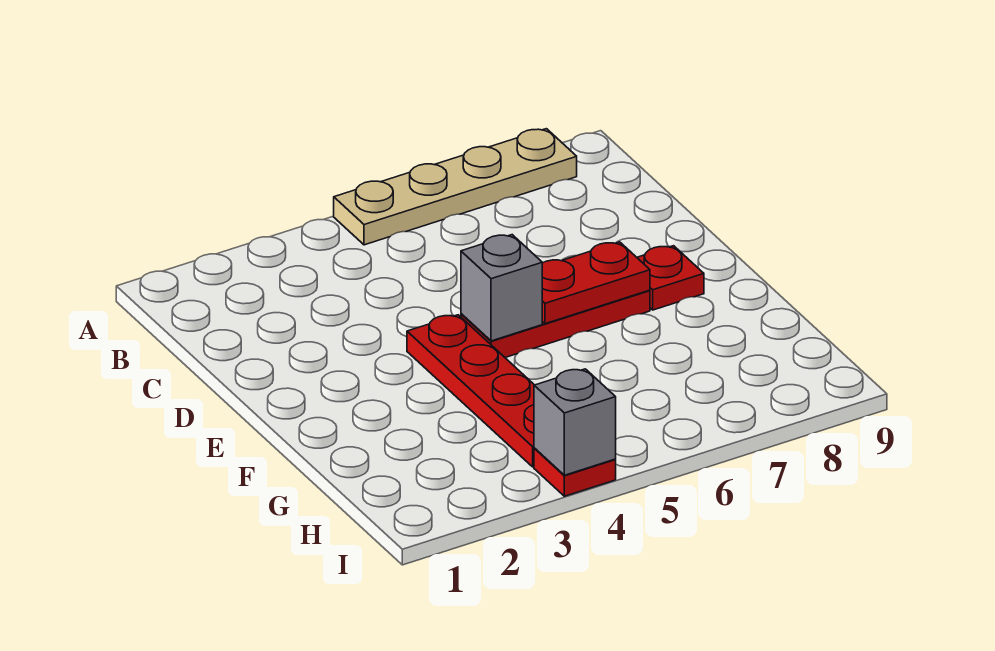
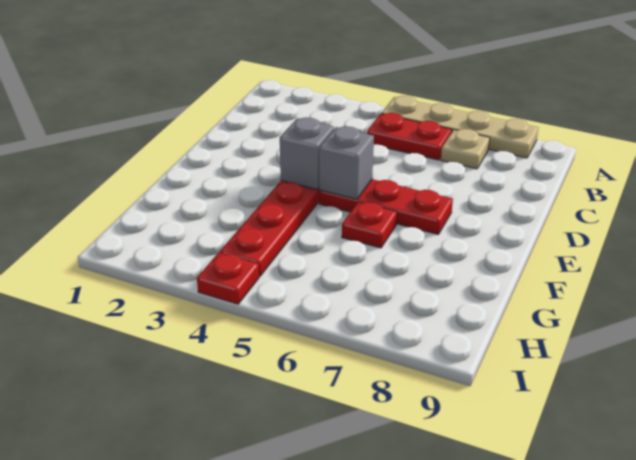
none -> tan plate B7 level 1
red plate E6:E7 level 2 -> red plate B5:B6 level 1
red plate E8 level 1 -> red plate F6 level 1
grey brick I4 level 2 -> grey brick E4 level 2

